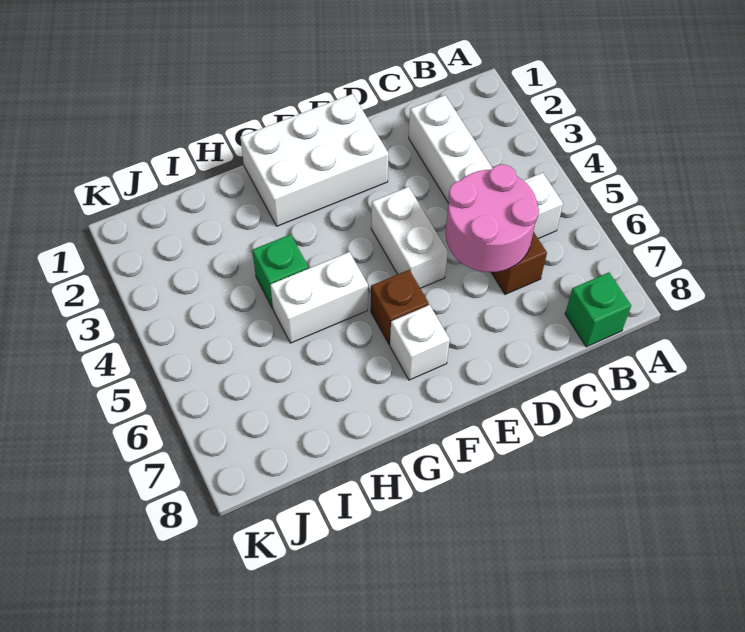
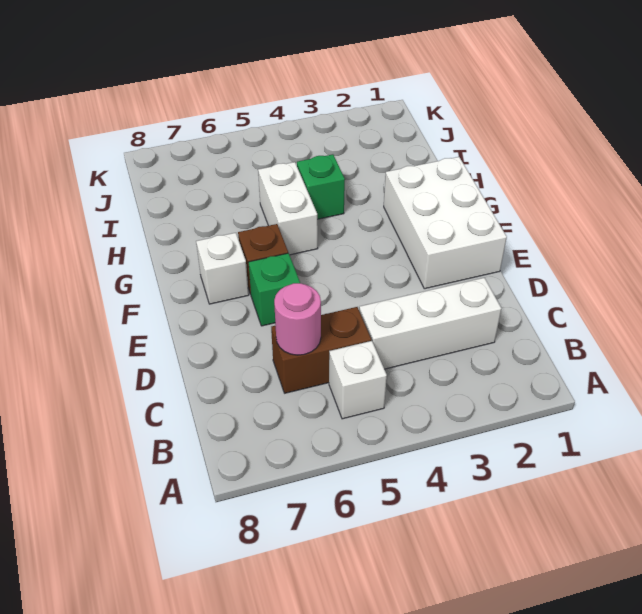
green brick B8 level 1 -> green brick E6 level 1
pink round brick C5:D6 level 2 -> pink round brick C6 level 2
white brick E4:E5 level 1 -> none

